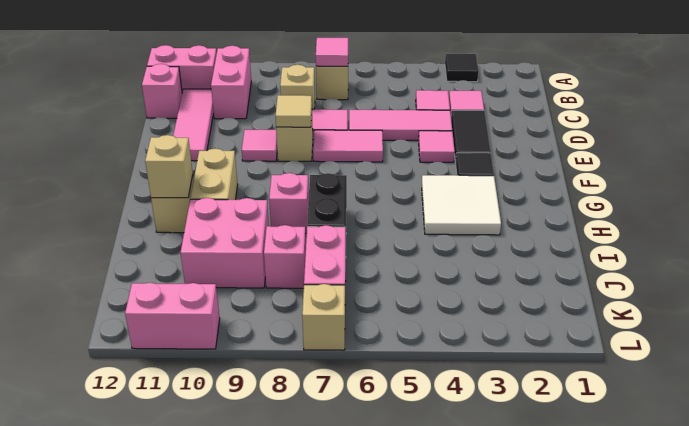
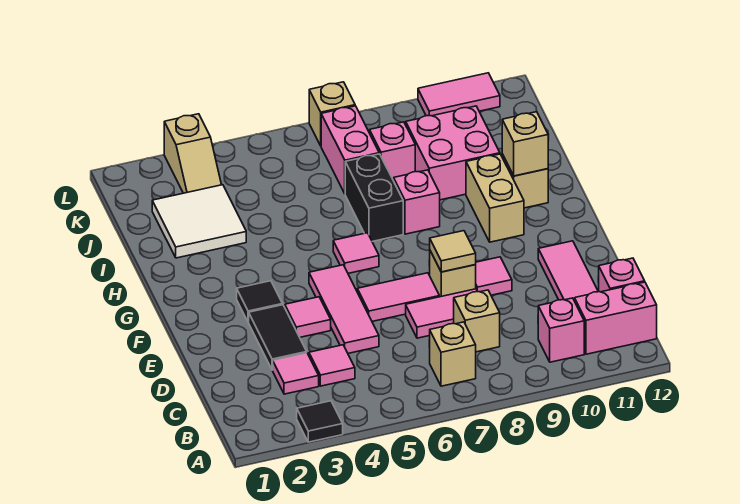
pink tile B7 level 2 -> pink tile G6 level 1
pink brick B10:C10 level 1 -> pink brick B10 level 1
pink tile D4:D6 level 1 -> pink tile D5:F5 level 1
white tile G3:H4 level 1 -> white tile I2:J3 level 1
none -> tan slope K3:L3 level 1 top L
pink brick L10:L11 level 1 -> pink tile L10:L11 level 1

